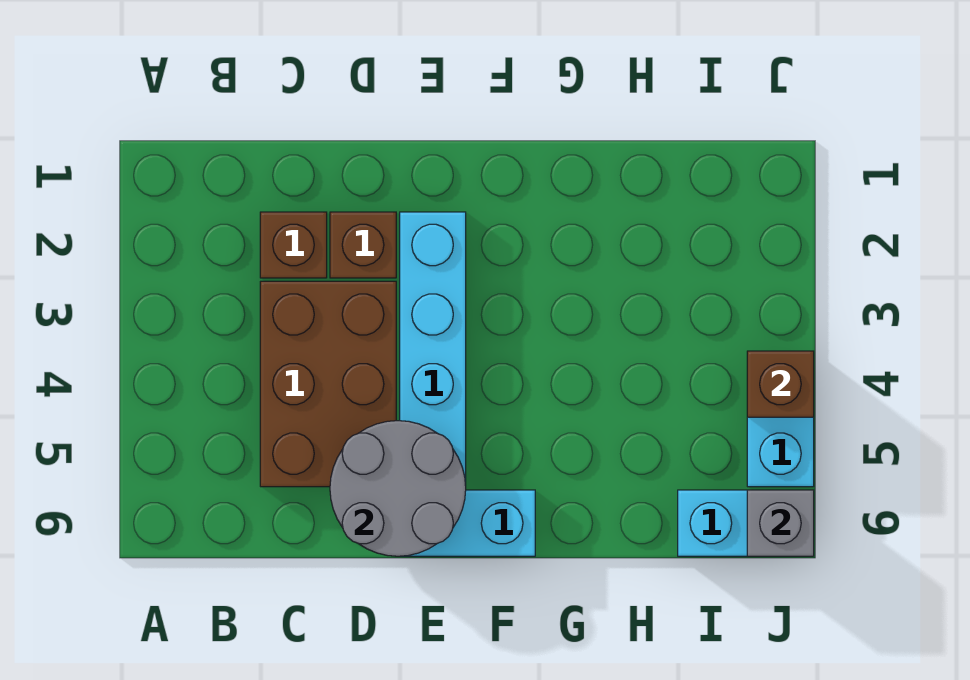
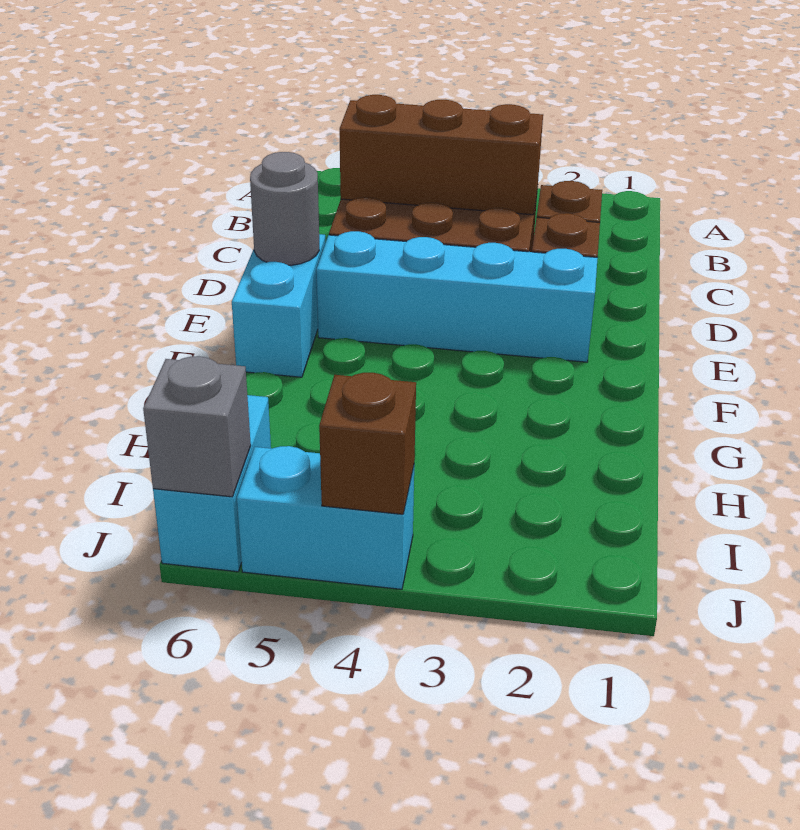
none -> brown brick C3:C5 level 2
grey round brick D5:E6 level 2 -> grey round brick E6 level 2

